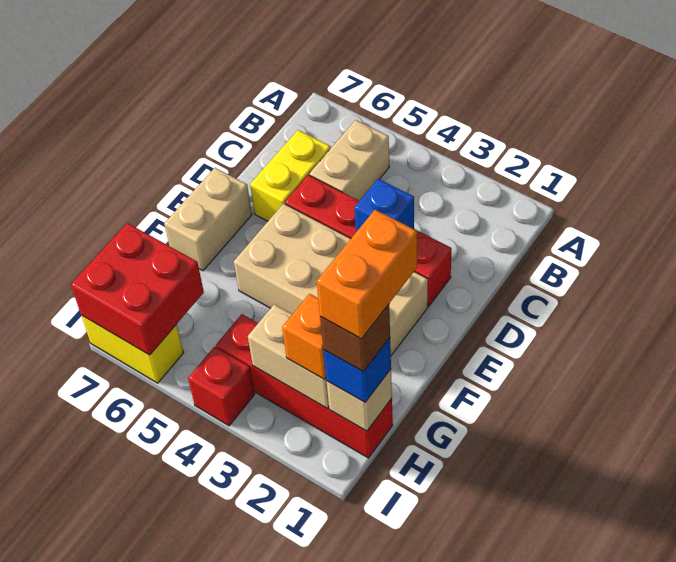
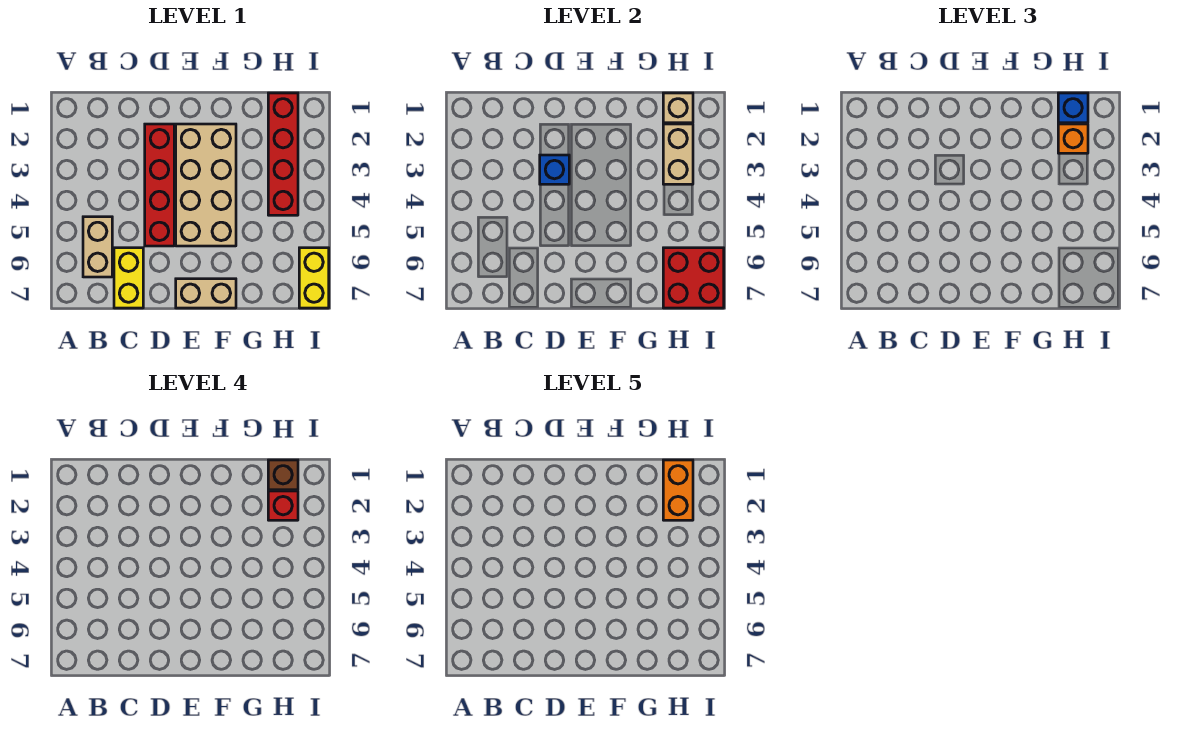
tan brick B5:C5 level 1 -> tan brick B5:B6 level 1
yellow brick C6:D6 level 1 -> yellow brick C6:C7 level 1
orange brick G1:H1 level 5 -> orange brick H1:H2 level 5
red brick I4 level 1 -> red brick H2 level 4

